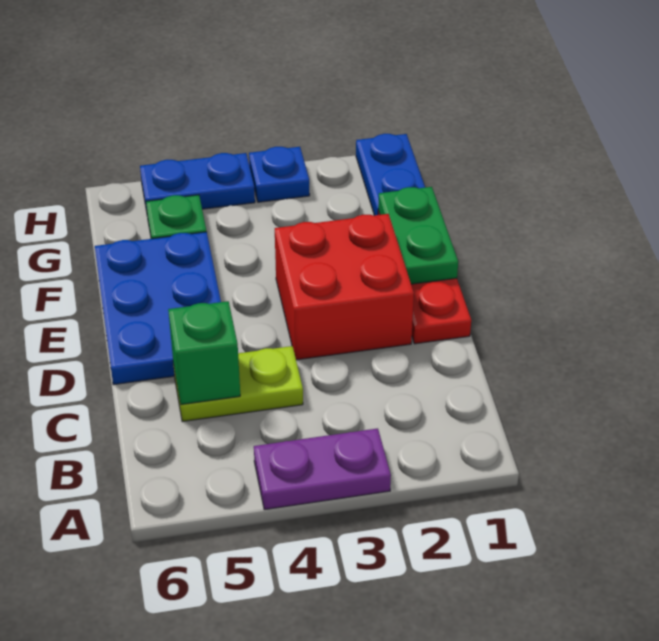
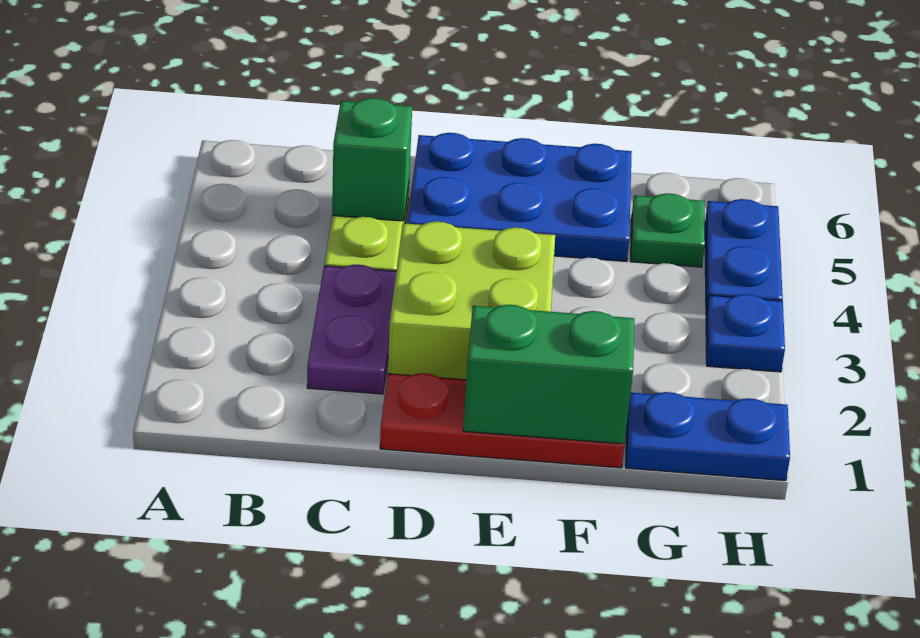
purple plate A3:A4 level 1 -> purple plate C2:C3 level 1
red brick D2:E3 level 1 -> lime brick D2:E3 level 1
green plate E1:F1 level 2 -> green brick E1:F1 level 2

